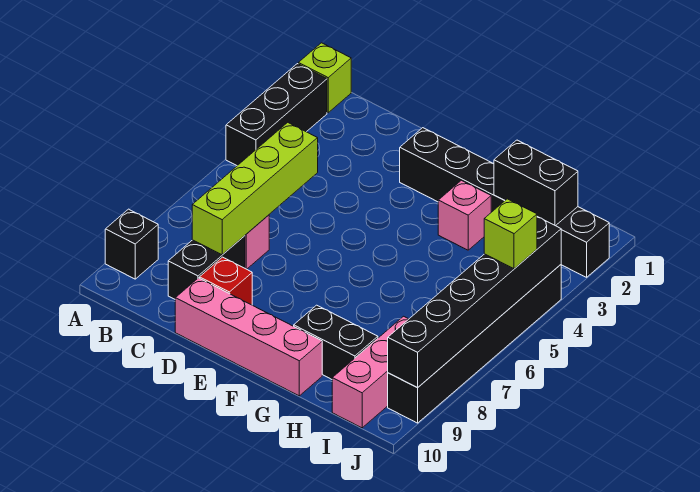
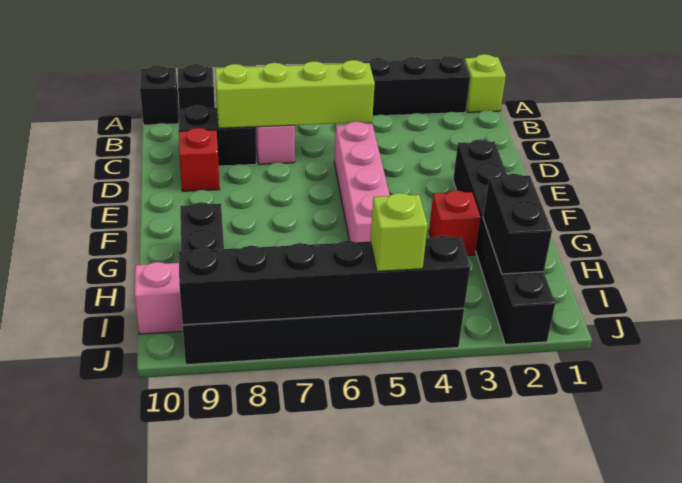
none -> black brick A10 level 1
pink brick D10:G10 level 1 -> pink brick D5:G5 level 1
pink brick G3 level 1 -> red brick G3 level 1

